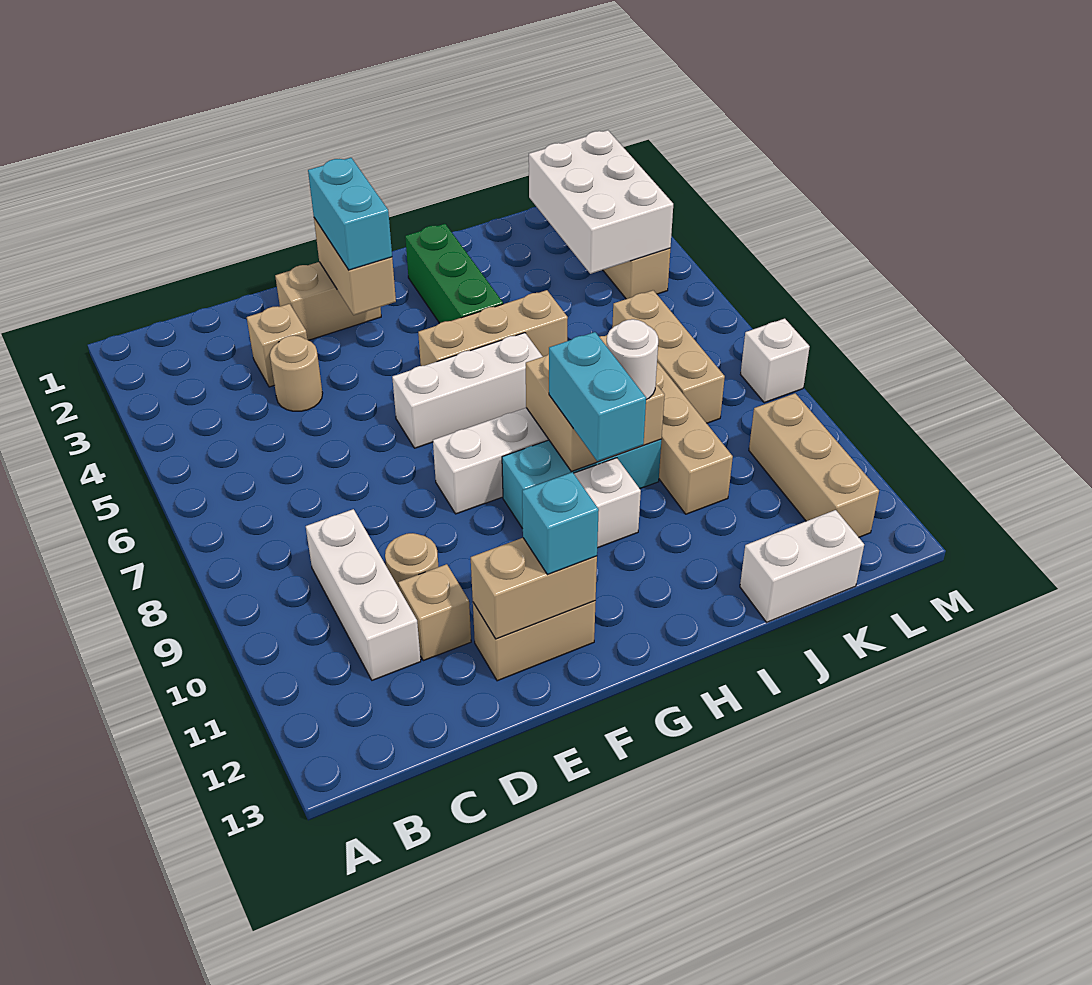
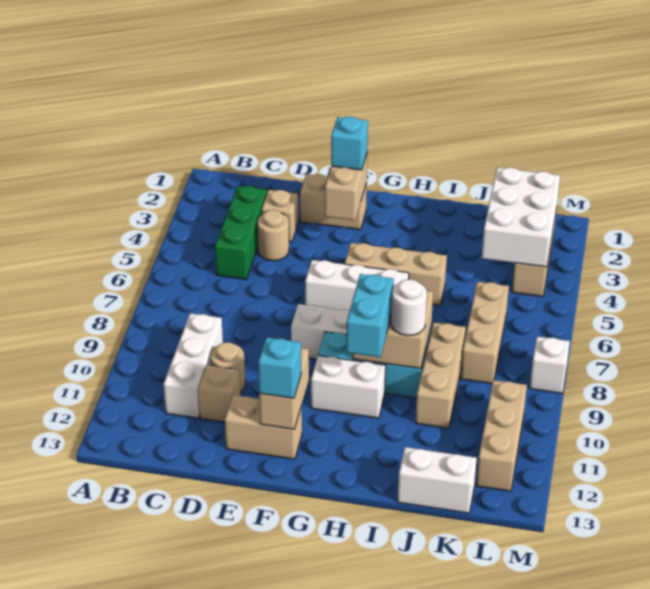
tan brick E12:F12 level 2 -> tan brick F11:F12 level 2
cyan brick F2:F3 level 3 -> cyan brick F2 level 3
green brick H2:H4 level 1 -> green brick C3:C5 level 1

